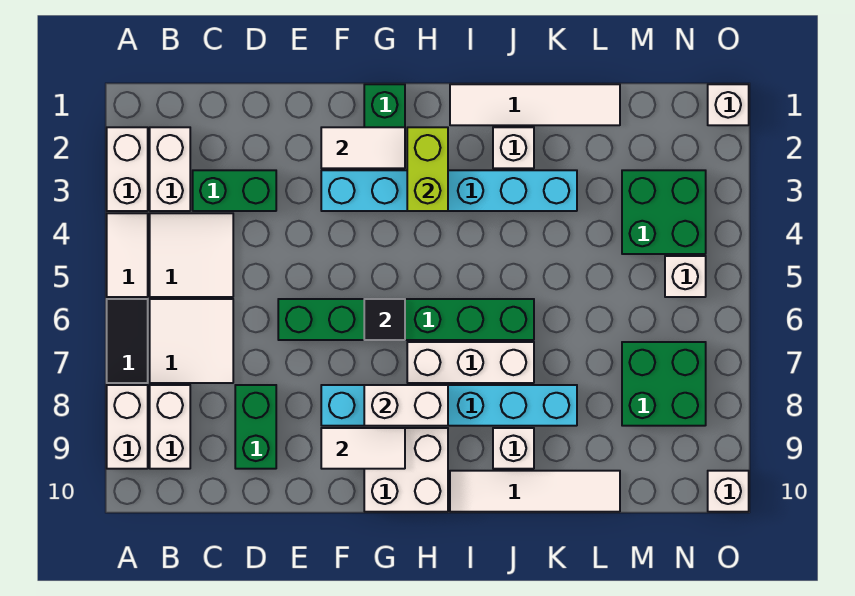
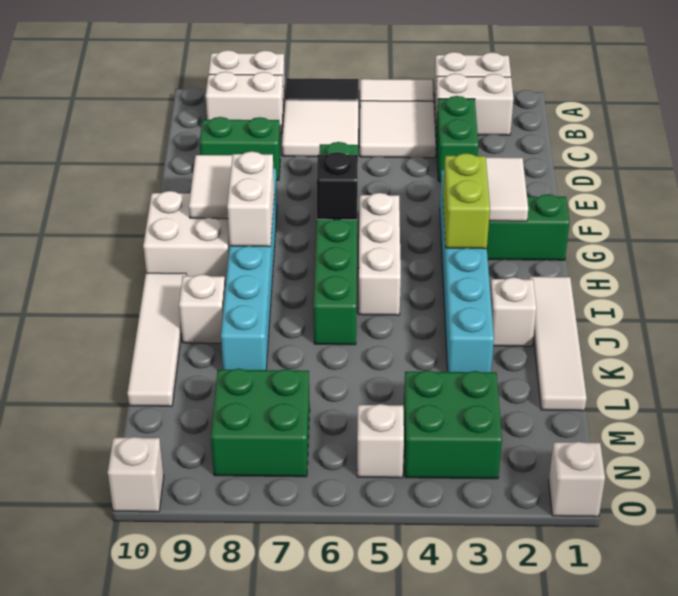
black tile G6 level 2 -> black brick G6 level 2
lime brick H2:H3 level 2 -> lime brick G3:H3 level 2
white brick H7:J7 level 1 -> white brick G5:I5 level 1

